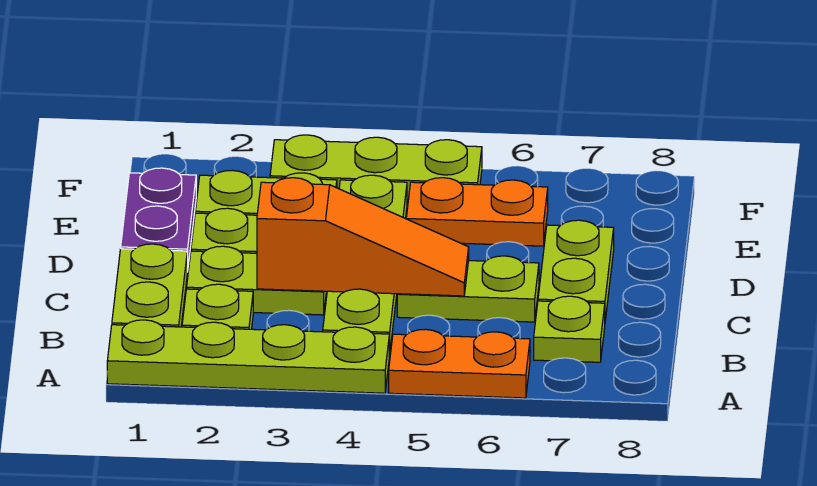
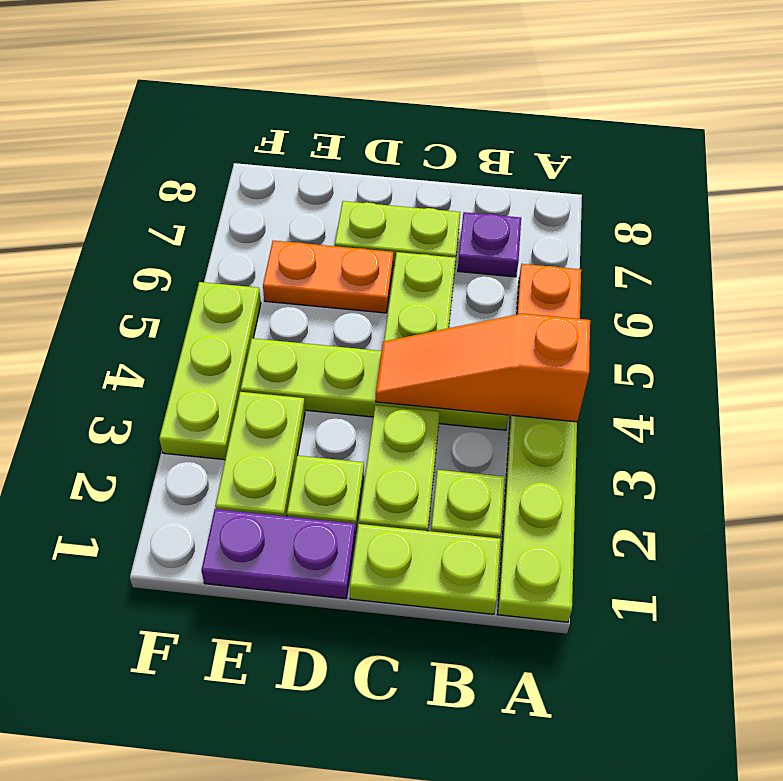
lime plate B7 level 1 -> purple plate B7 level 1
orange slope C3:C5 level 2 top 3 -> orange slope A4:C4 level 2 top A
orange plate E5:E6 level 1 -> orange plate D6:E6 level 1

